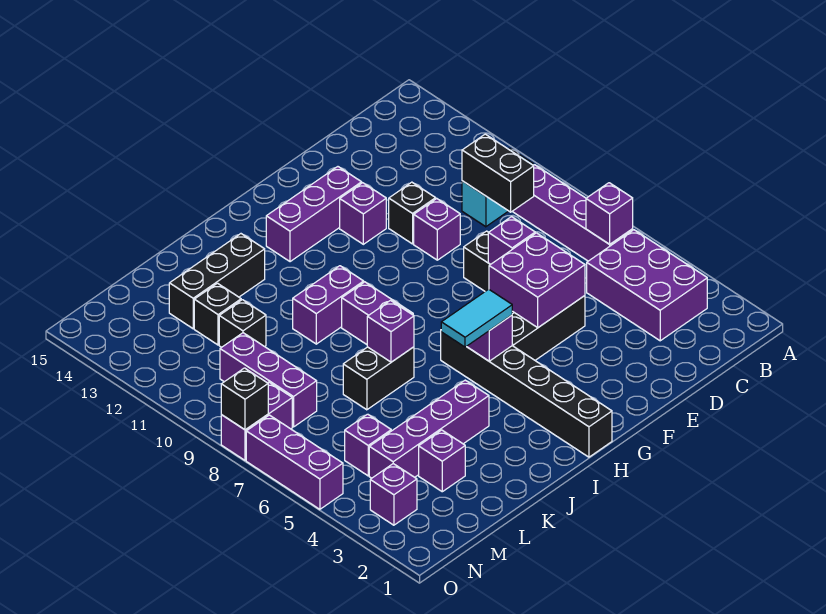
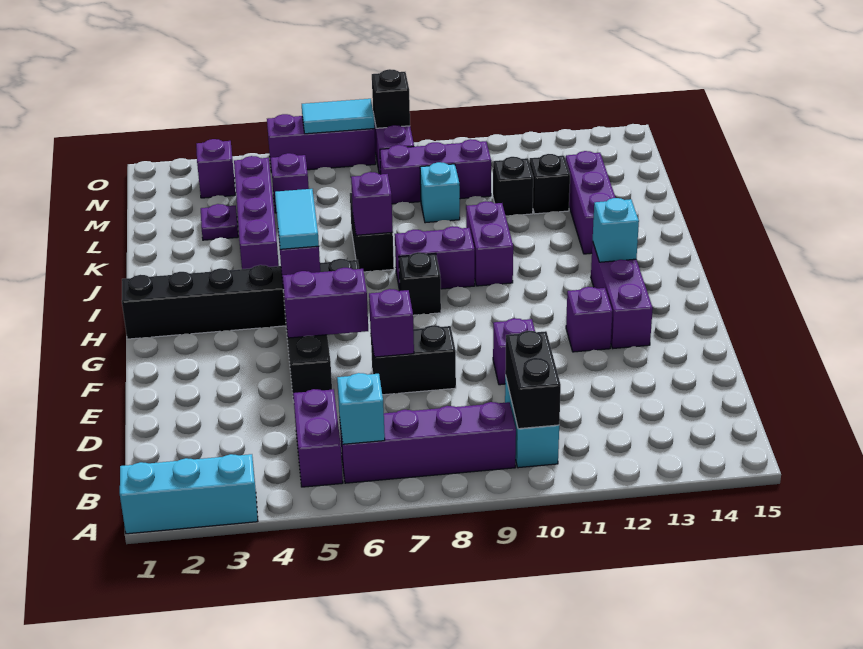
none -> cyan brick A1:A3 level 1
purple brick B3:C5 level 1 -> purple brick B5:C5 level 1
purple brick B6 level 2 -> cyan brick B6 level 2
black brick C9:C10 level 2 -> black brick B10:C10 level 2
purple brick E5:F6 level 2 -> purple brick F5:F6 level 2
black brick E11 level 1 -> black brick H8 level 1
none -> cyan brick H13 level 2
black brick J13:L13 level 1 -> purple brick J13:L13 level 1
purple brick L3 level 1 -> purple plate L3 level 1
none -> cyan brick L9 level 1
none -> cyan tile O6:O7 level 2

